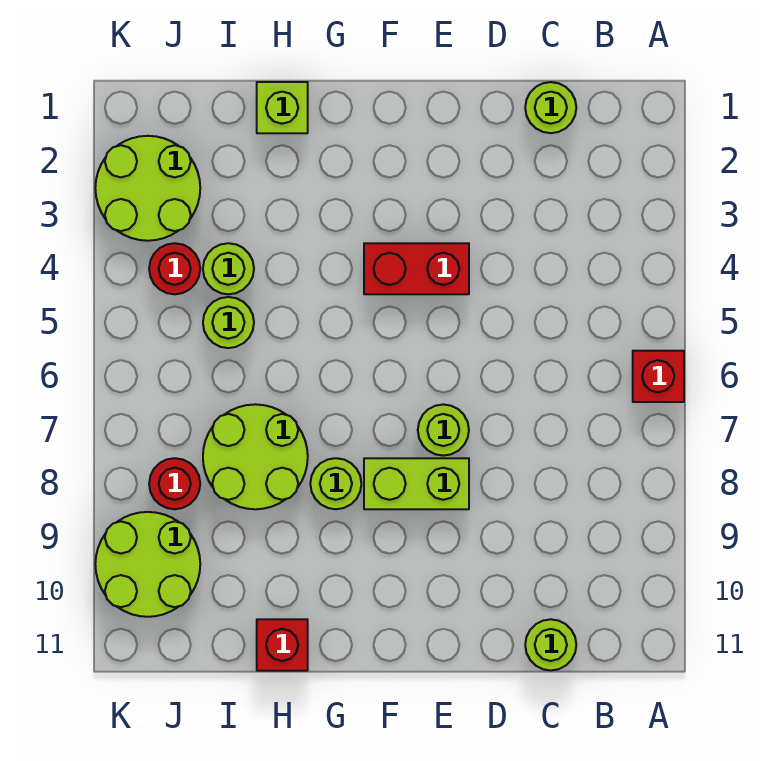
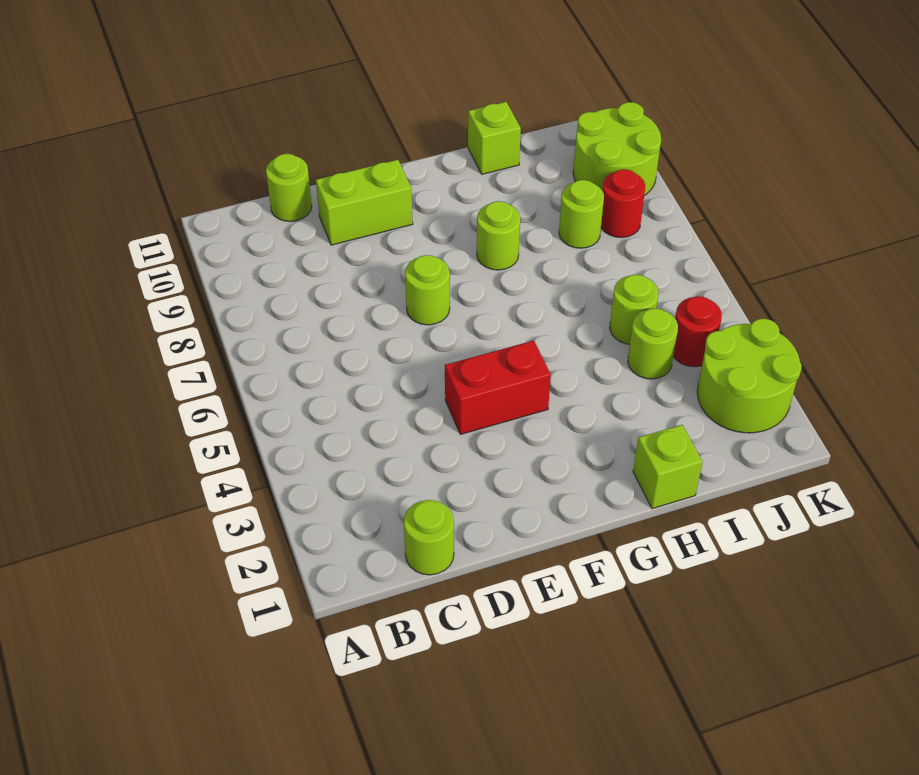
red brick A6 level 1 -> none
lime brick E8:F8 level 1 -> lime brick D10:E10 level 1
lime round brick H7:I8 level 1 -> lime round brick I8 level 1
red brick H11 level 1 -> lime brick H11 level 1

